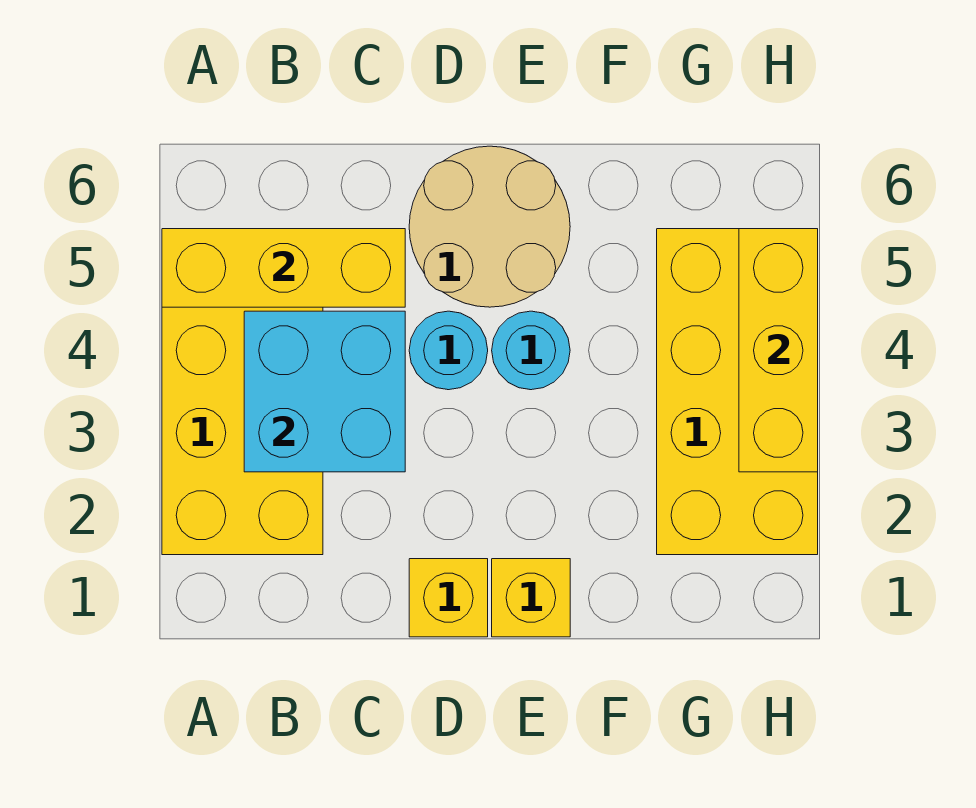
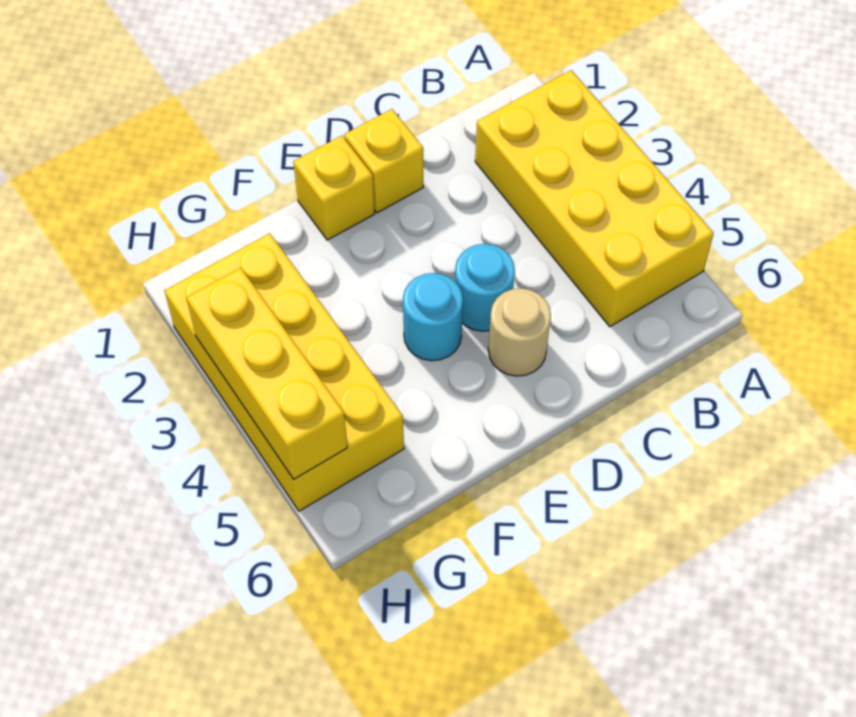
yellow brick A5:C5 level 2 -> none
cyan brick B3:C4 level 2 -> none
tan round brick D5:E6 level 1 -> tan round brick D5 level 1

